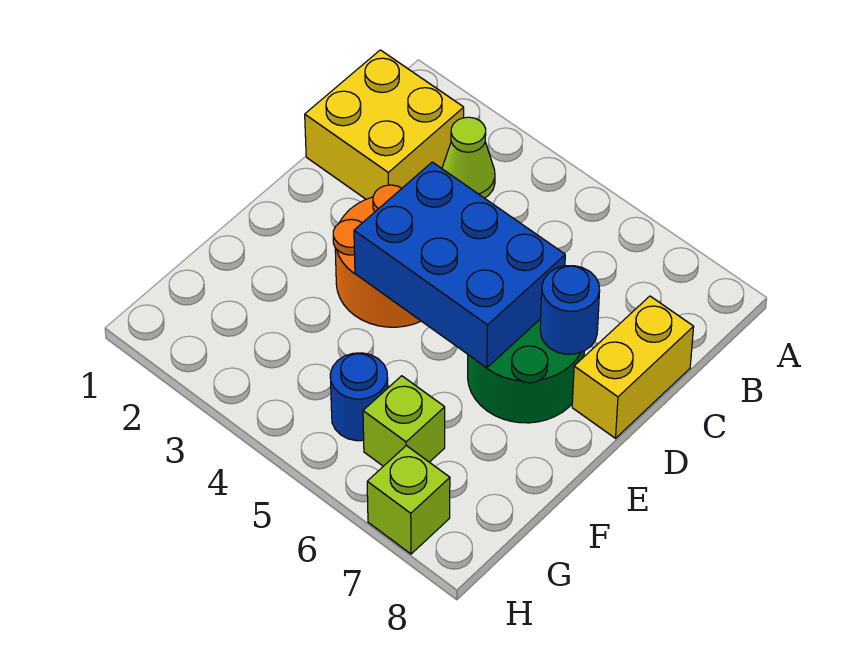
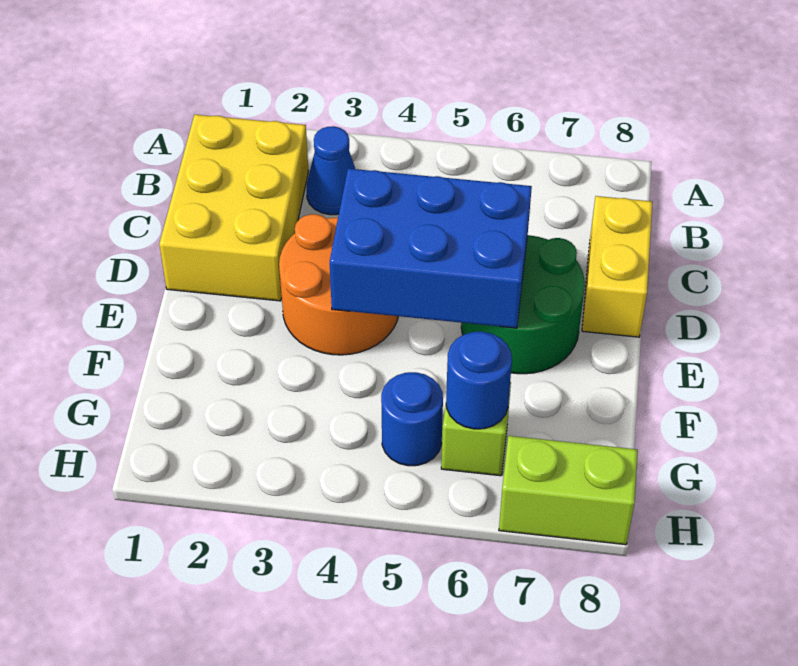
yellow brick B1:C2 level 1 -> yellow brick B1:D2 level 1
lime cone B3 level 1 -> blue cone B3 level 1
blue round brick D7 level 2 -> blue round brick G6 level 2
lime brick H7 level 1 -> lime brick H7:H8 level 1

